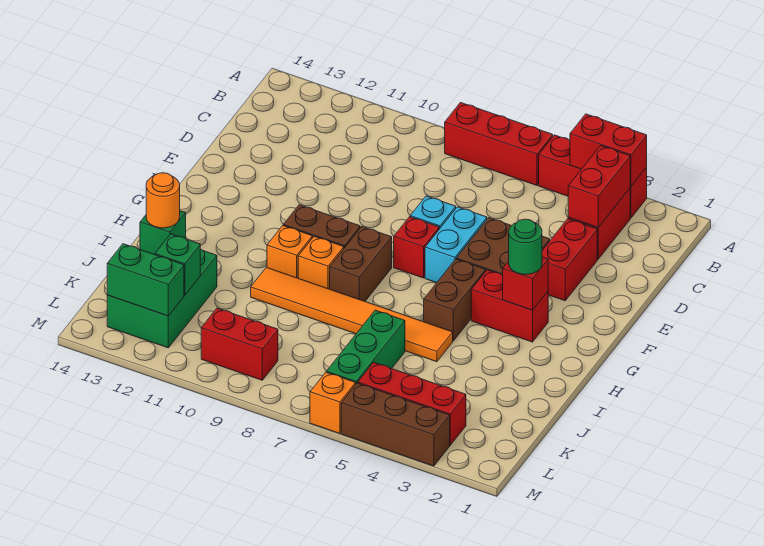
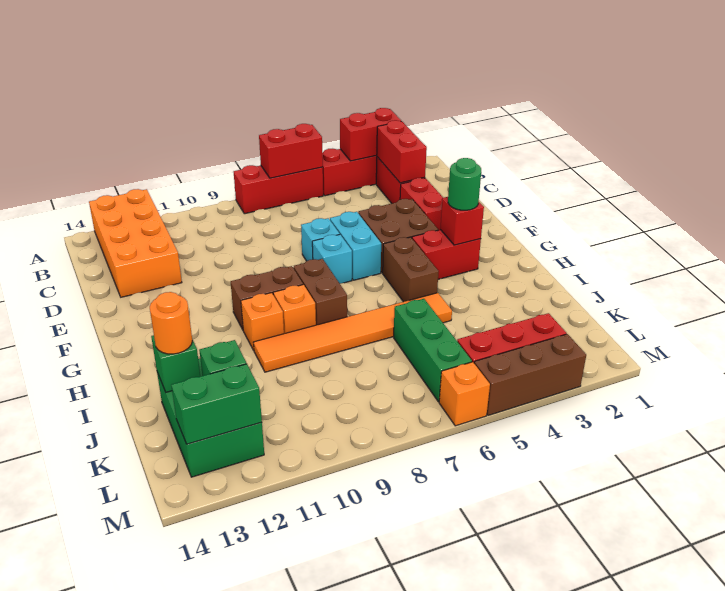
none -> orange brick A12:D13 level 1
red brick F7 level 1 -> cyan brick F7 level 1
red brick L9:L10 level 1 -> red brick A6:A7 level 2

